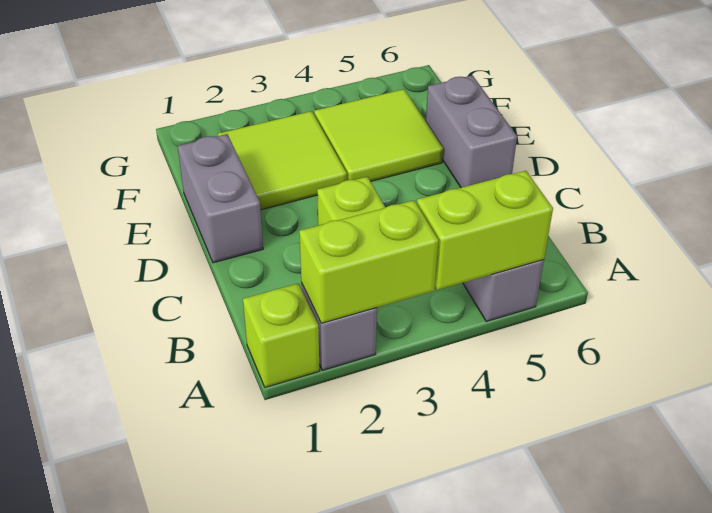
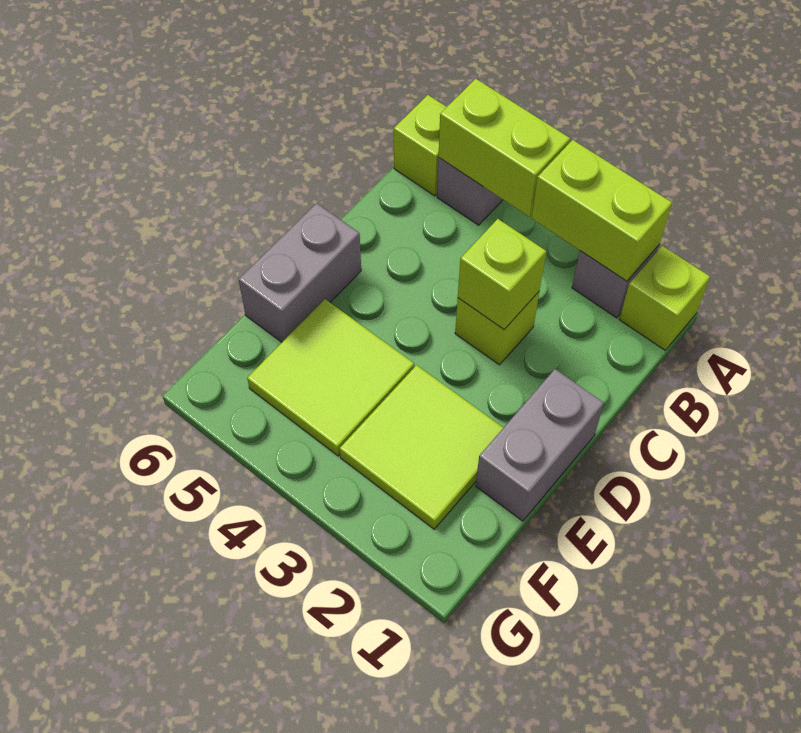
none -> lime brick A6 level 1
none -> lime brick C3 level 2

